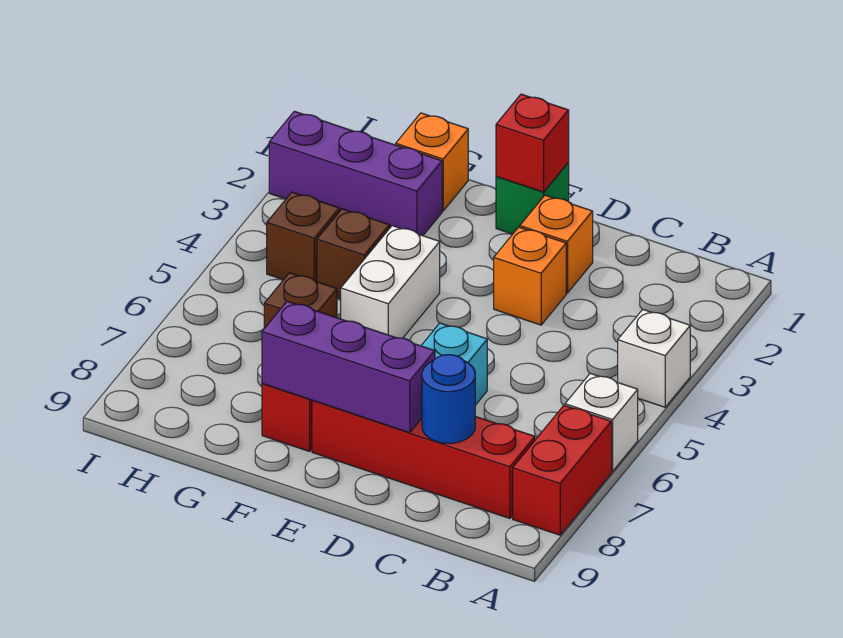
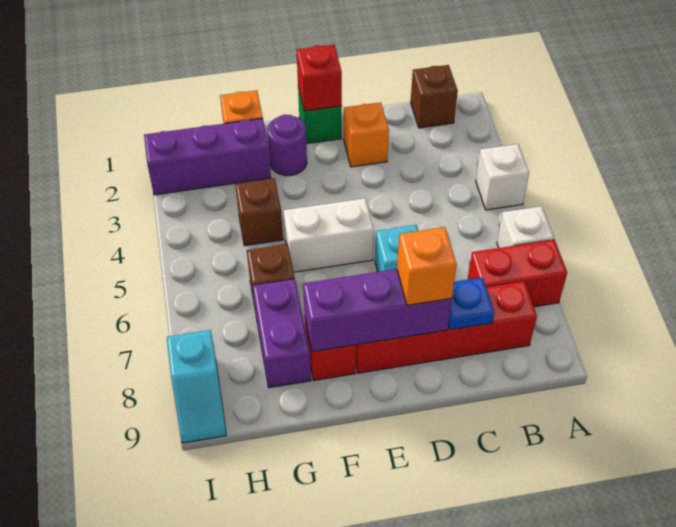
red brick A7:A8 level 1 -> red brick A7:B7 level 1
blue round brick C8 level 2 -> blue plate C8 level 2
orange brick D3 level 1 -> orange brick D8 level 3
none -> purple round brick F2 level 1
white brick F4:F5 level 1 -> white brick E5:F5 level 1
none -> purple brick G7:G8 level 1
brown brick H4 level 1 -> brown brick B1 level 1
none -> cyan slope I8:I9 level 1 top 8

